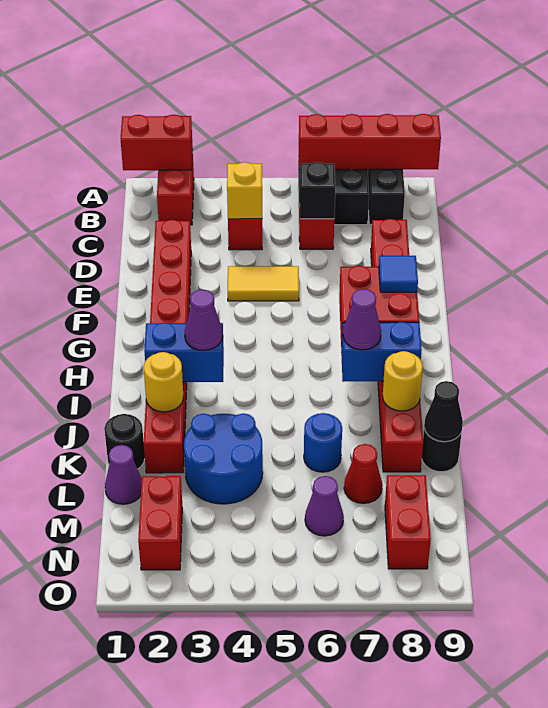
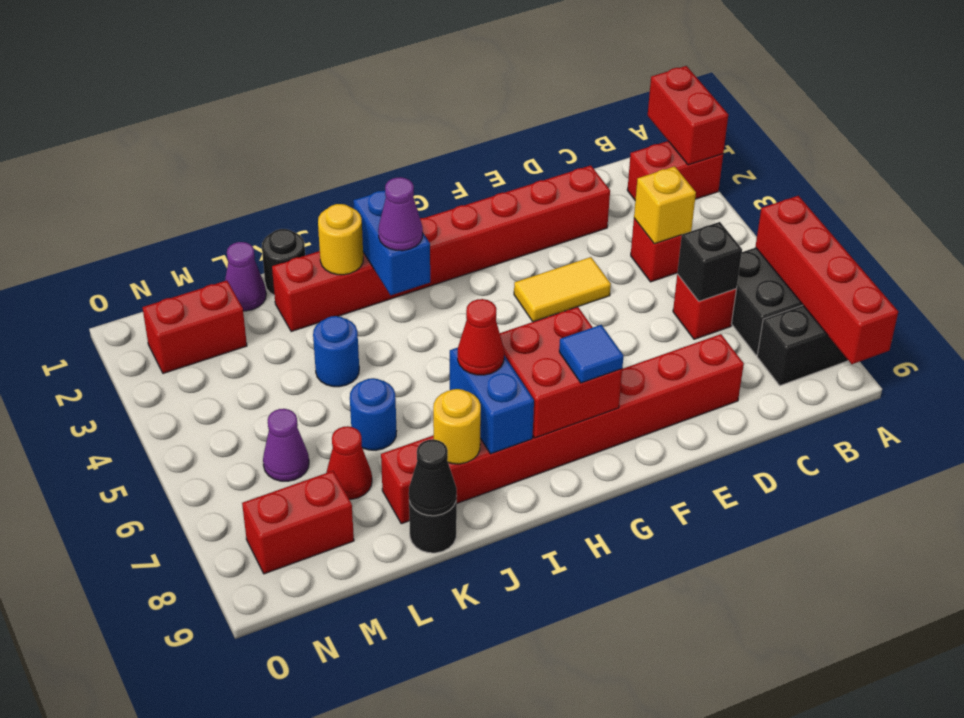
yellow tile E4:E5 level 1 -> yellow tile E4:F4 level 1
purple cone I7 level 3 -> red cone I7 level 3
blue round brick K3:L4 level 1 -> blue round brick K4 level 1

